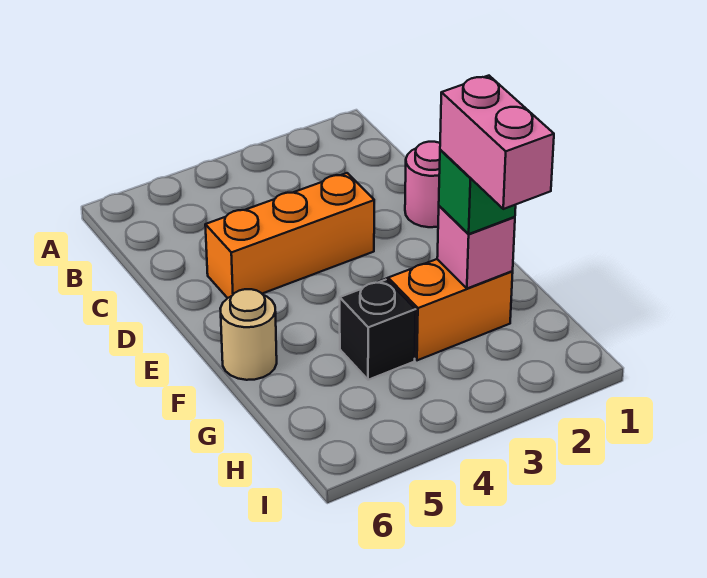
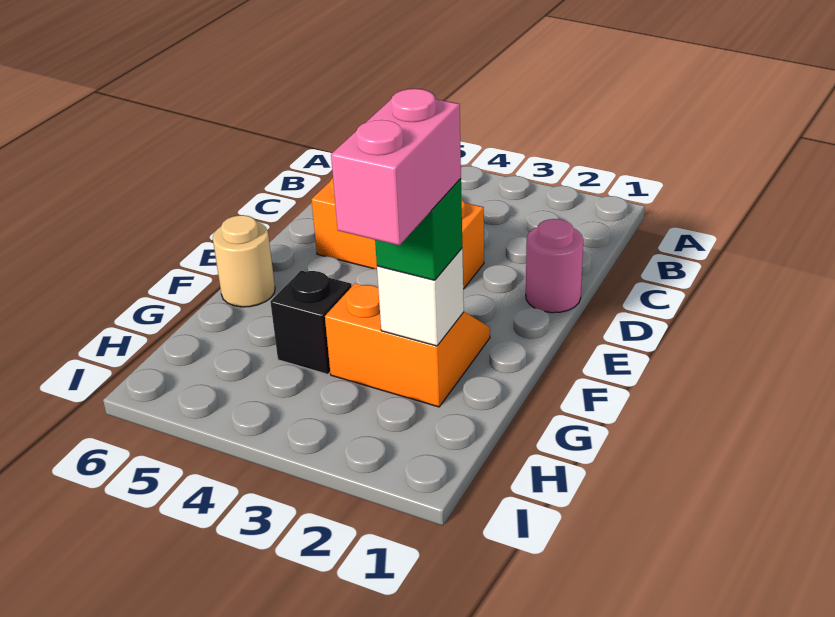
pink brick G2 level 2 -> white brick G2 level 2

